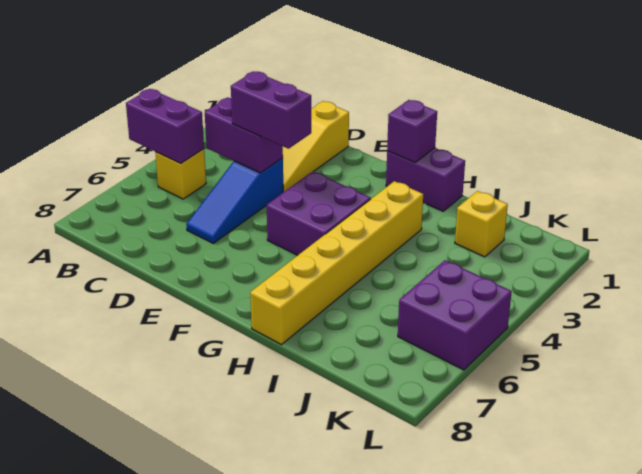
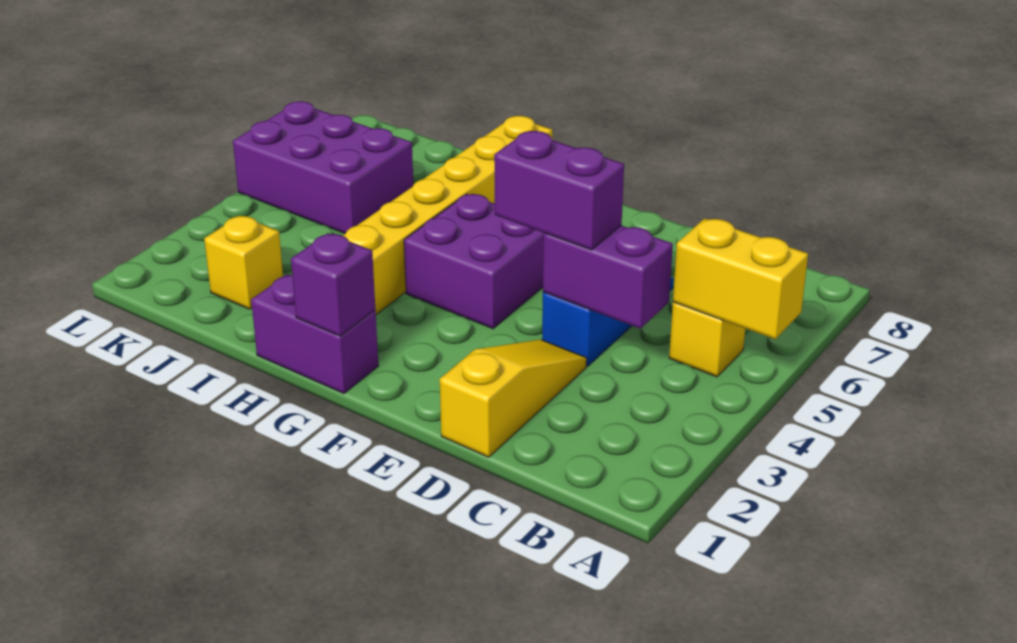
purple brick A5:B5 level 2 -> yellow brick A5:B5 level 2
purple brick K5:L6 level 1 -> purple brick J5:L6 level 1

